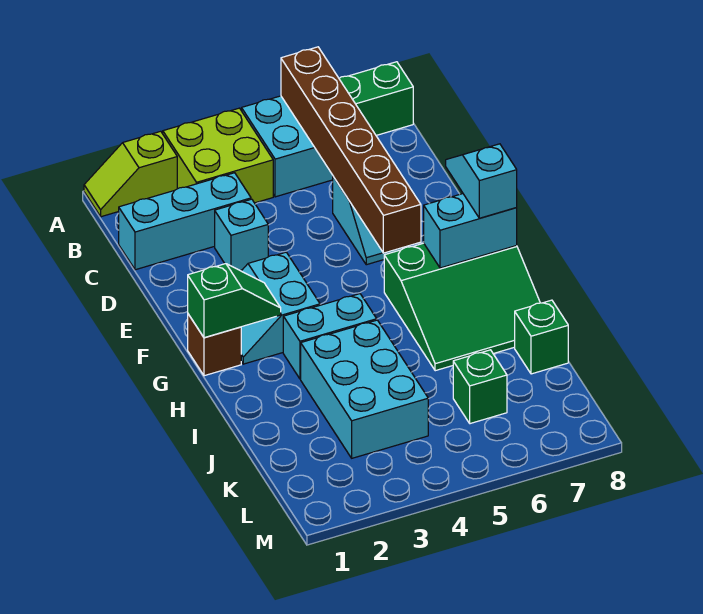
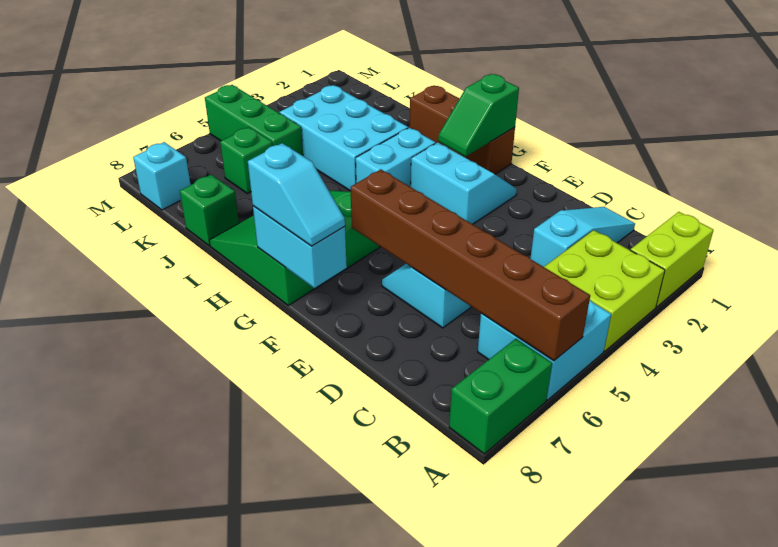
lime slope A1:A2 level 1 top 2 -> lime brick A1:A2 level 1
cyan brick C1:C3 level 1 -> cyan slope C1:C3 level 1 top 3
cyan brick D3 level 1 -> cyan brick L8 level 1
brown brick G1 level 1 -> brown brick G1:I1 level 1
cyan brick G7:G8 level 2 -> cyan brick F8:G8 level 2
none -> green brick K5:M5 level 1

